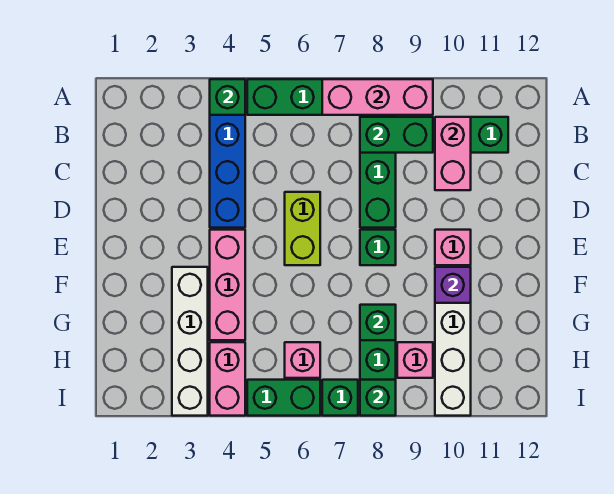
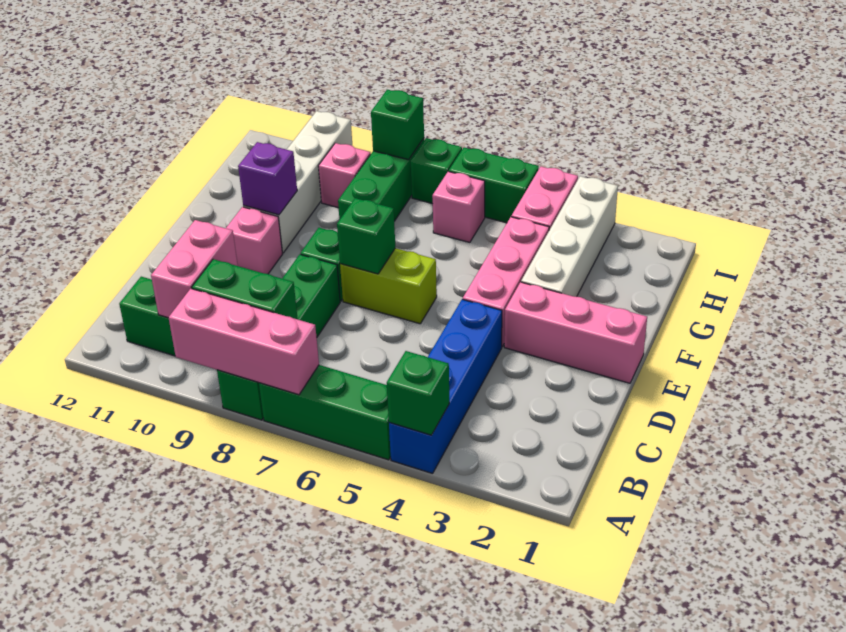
lime brick D6:E6 level 1 -> lime brick E6:E7 level 1
none -> pink brick E1:E3 level 1
green brick G8 level 2 -> green brick E7 level 2

